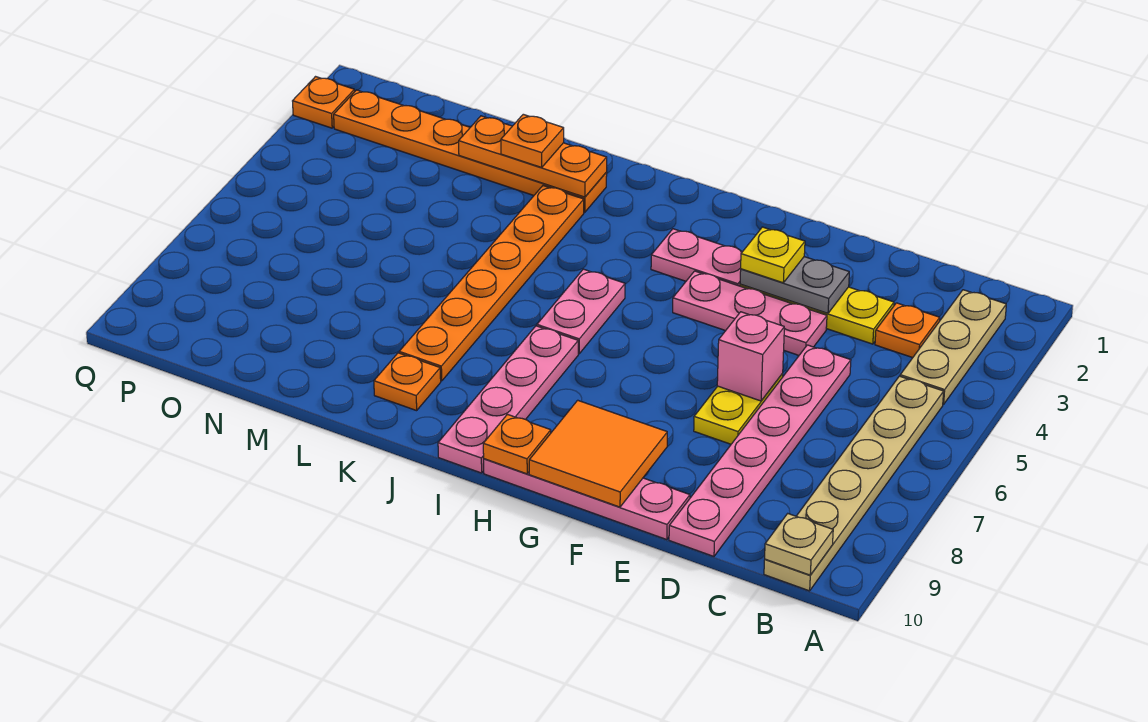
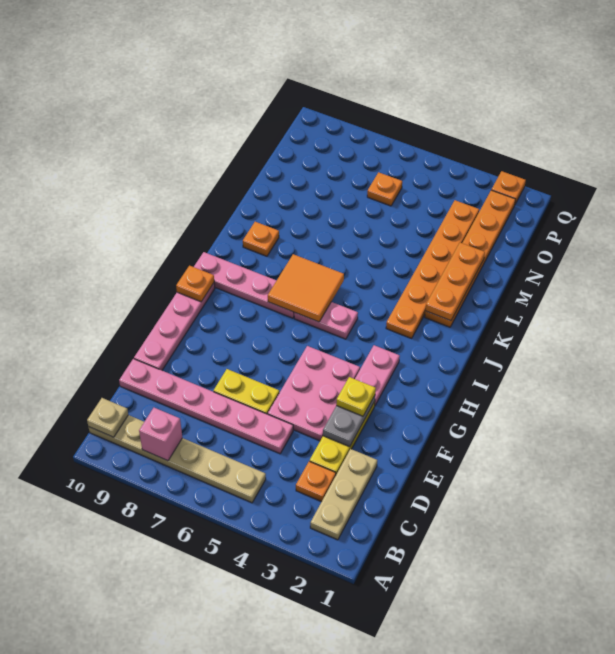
tan plate B2:B4 level 1 -> tan plate B2:D2 level 1
pink plate E4:G4 level 1 -> pink plate E4:G5 level 1
pink brick E6 level 2 -> pink brick B8 level 2
orange tile F9:G10 level 2 -> orange tile I6:J7 level 2
orange plate K3:K8 level 1 -> orange plate J3:O3 level 1
orange plate L2 level 3 -> orange plate O6 level 1

